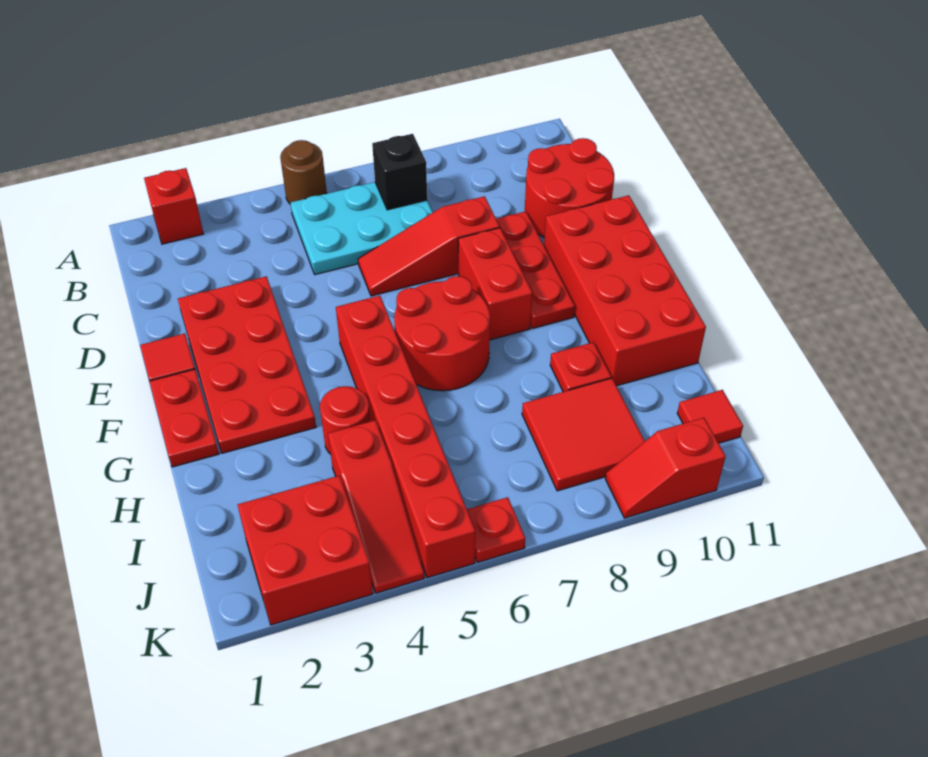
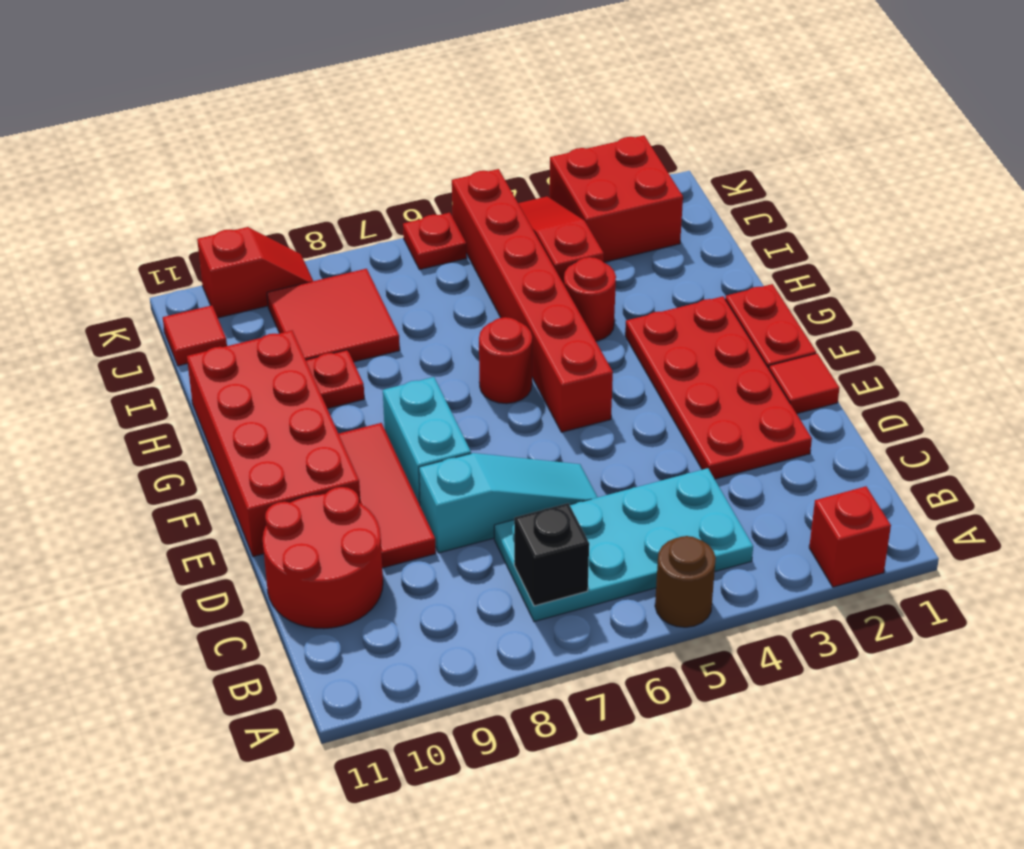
cyan plate B5:C7 level 1 -> cyan plate B4:C7 level 1
red slope D6:D8 level 1 top 8 -> cyan slope D6:D8 level 1 top 8
red plate D9:F9 level 1 -> red tile D9:F9 level 1
red brick E8:F8 level 1 -> cyan brick E8:F8 level 1
red round brick F6:G7 level 1 -> red round brick G6 level 1

